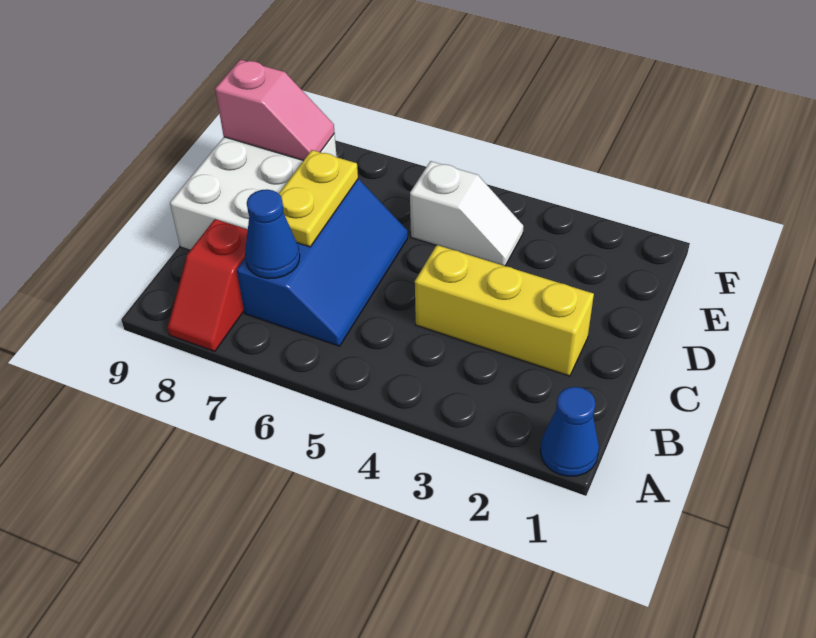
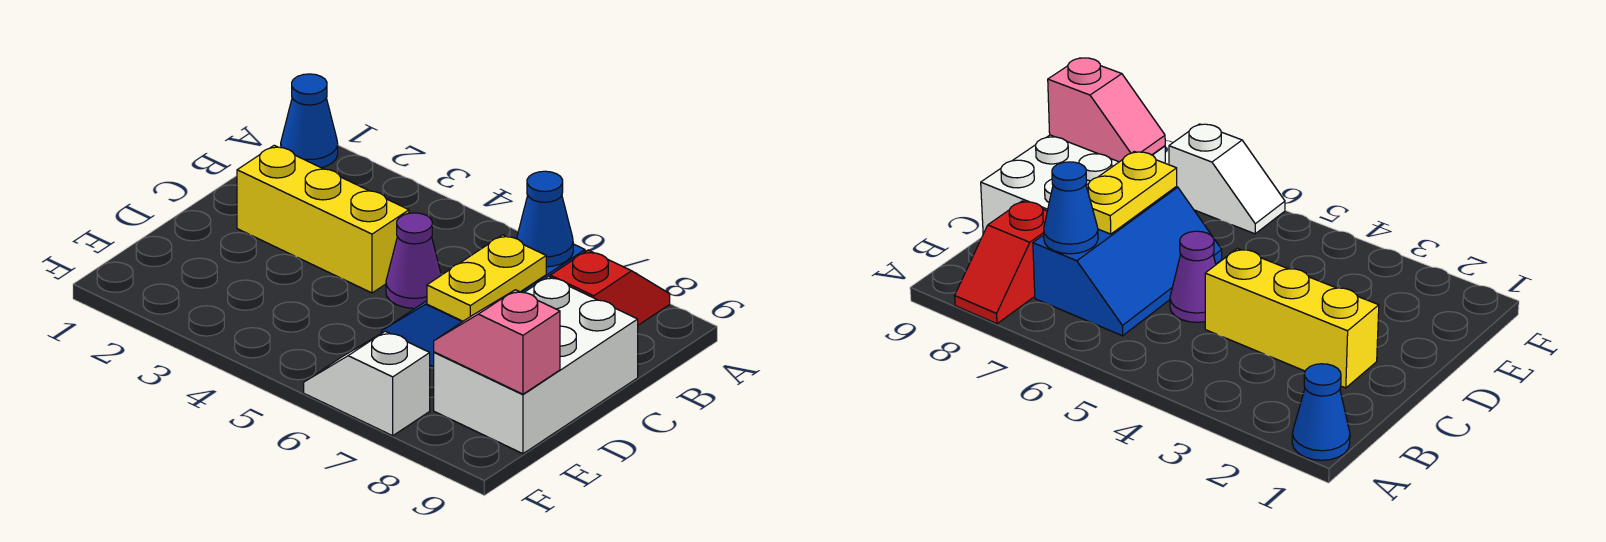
none -> purple cone C5 level 1
white slope E4:E5 level 1 top 5 -> white slope F6:F7 level 1 top 7

